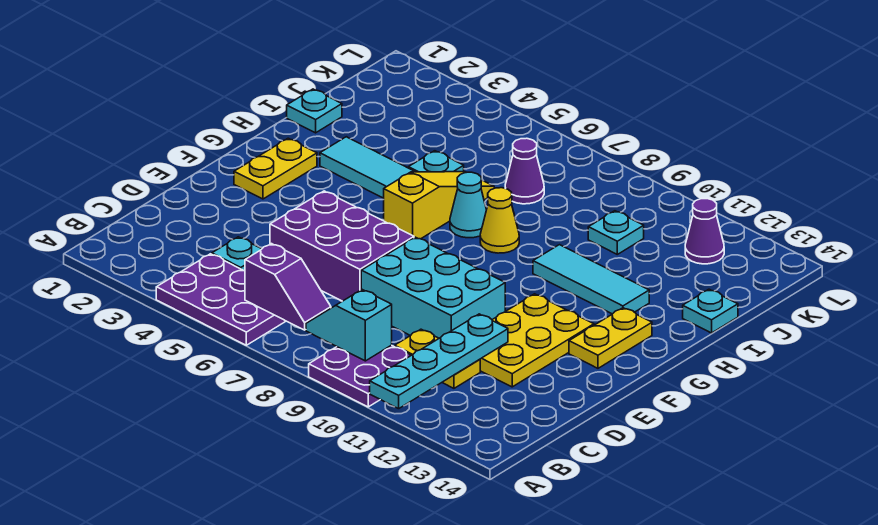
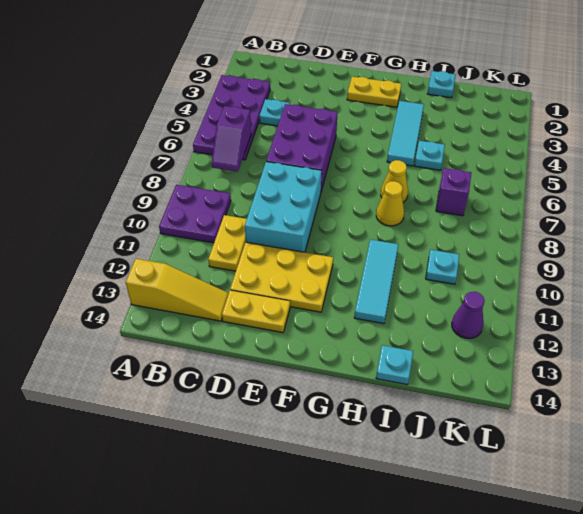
purple plate A4:B6 level 1 -> purple plate A3:B6 level 1
cyan plate A11:D11 level 2 -> none
cyan slope B8:B9 level 2 top 9 -> none
yellow plate F13:G13 level 1 -> yellow plate D13:E13 level 1
yellow slope G6:I6 level 1 top G -> yellow slope A13:C13 level 1 top A
cyan cone H7 level 1 -> yellow cone H7 level 1
purple cone J7 level 1 -> purple brick J7 level 1

